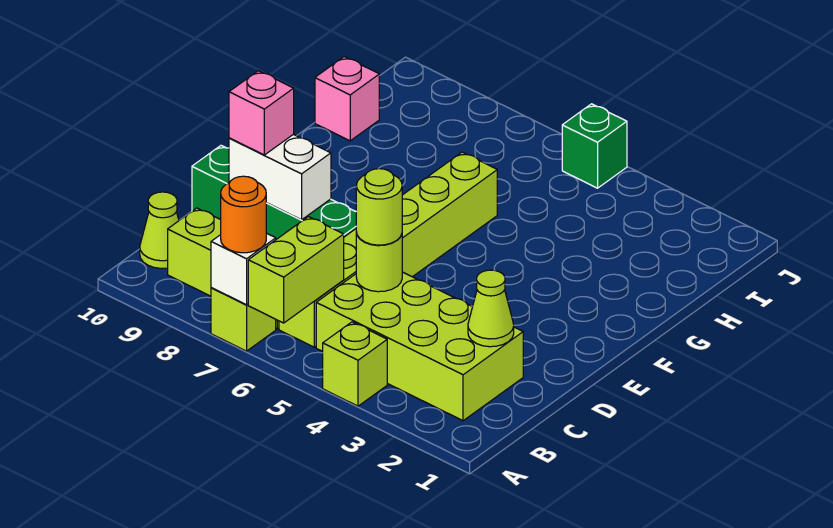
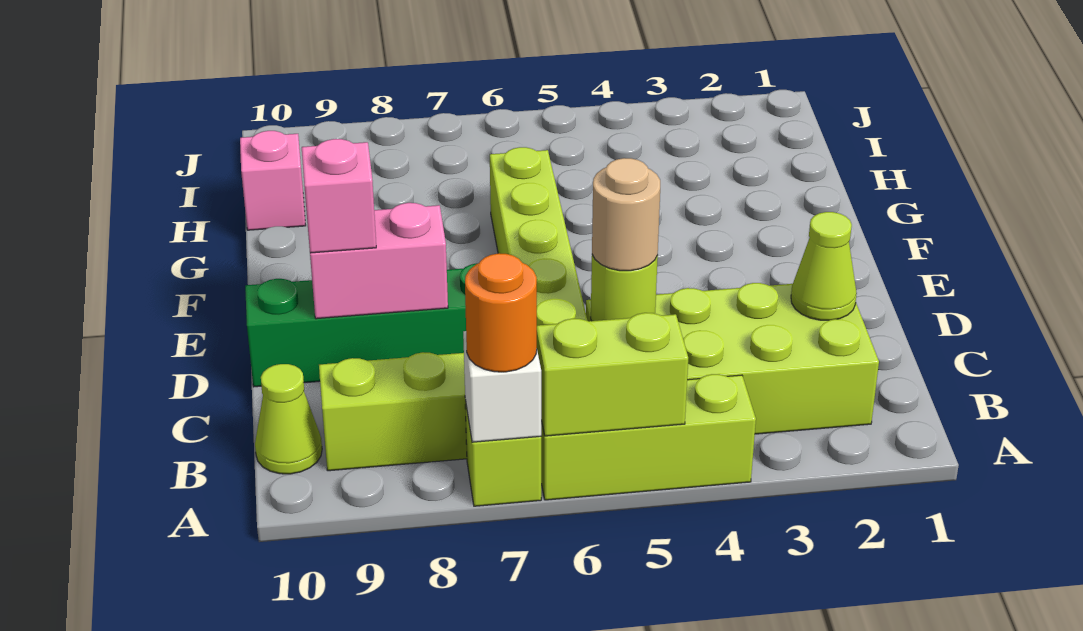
lime brick A4 level 1 -> lime brick A4:A6 level 1
lime brick A6:B6 level 2 -> lime brick A5:A6 level 2
lime round brick C5 level 3 -> tan round brick C5 level 3
white brick D8:D9 level 2 -> pink brick D8:D9 level 2
green brick J5 level 1 -> none

